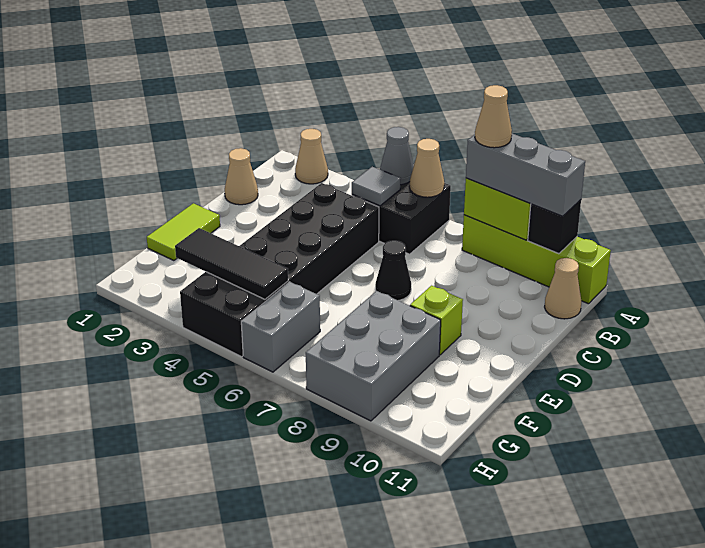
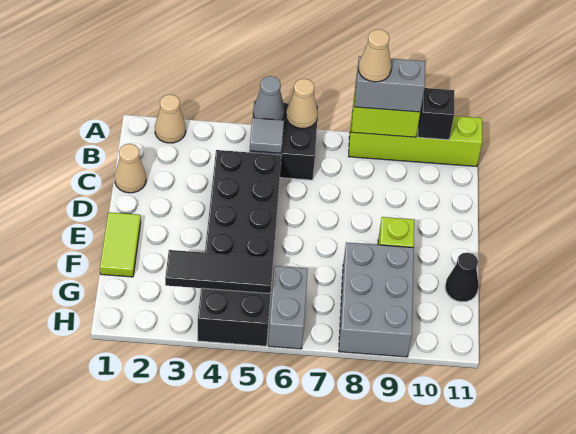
grey brick A8:A10 level 3 -> grey brick A8:A9 level 3
tan cone B11 level 1 -> none
black cone D7 level 1 -> black cone F11 level 1

